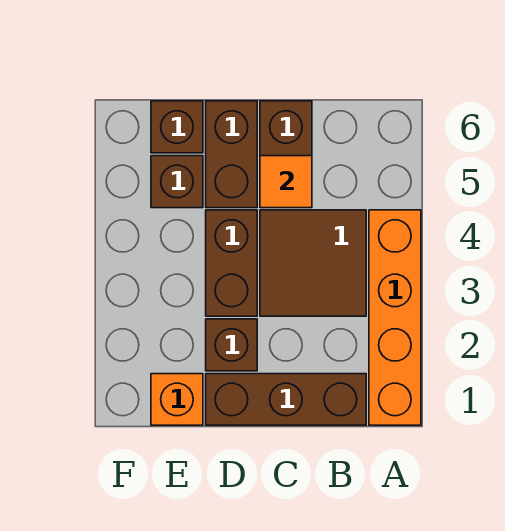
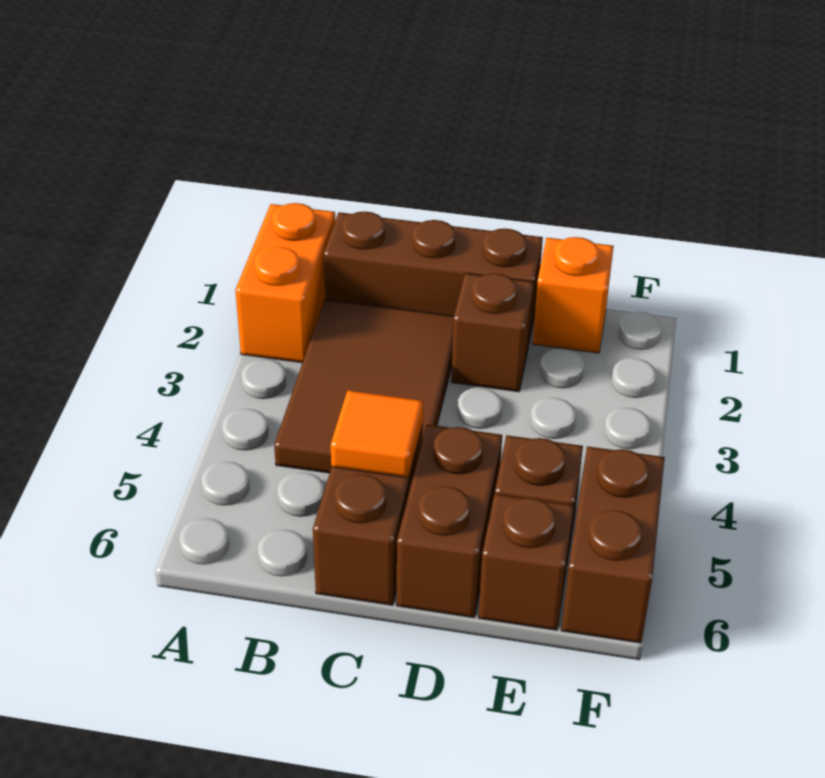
orange brick A1:A4 level 1 -> orange brick A1:A2 level 1
brown tile B3:C4 level 1 -> brown tile B2:C4 level 1
brown brick D3:D4 level 1 -> brown brick F5:F6 level 1

